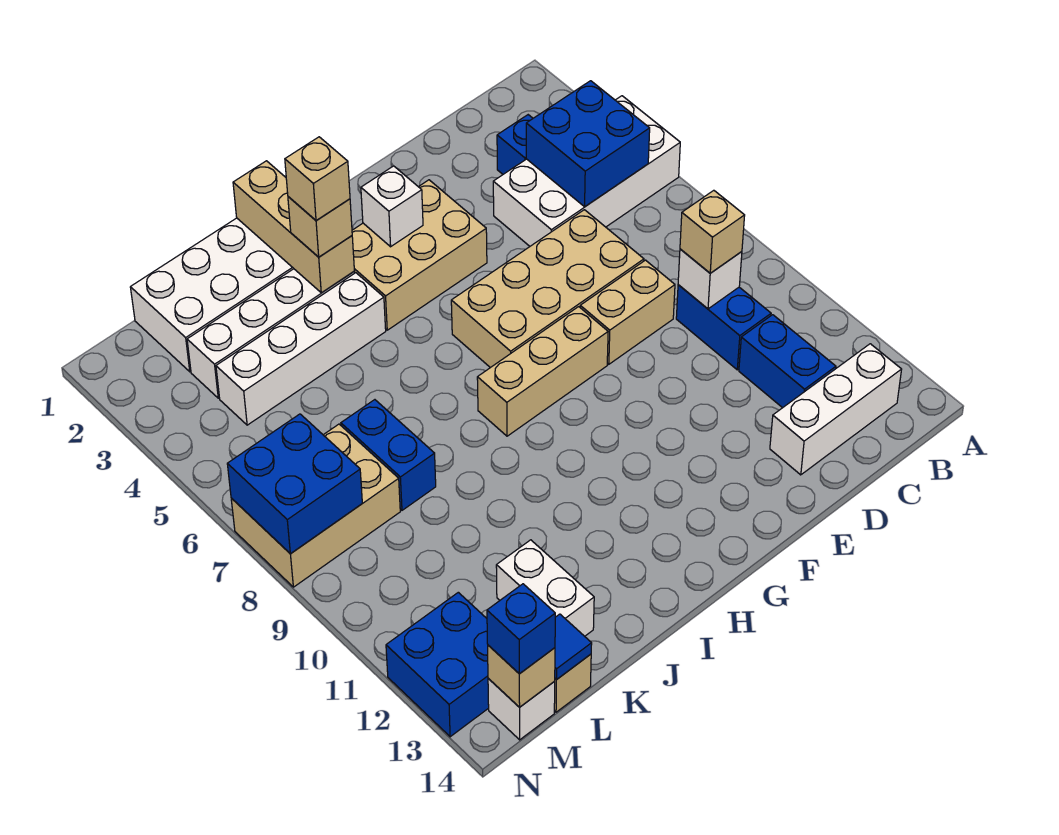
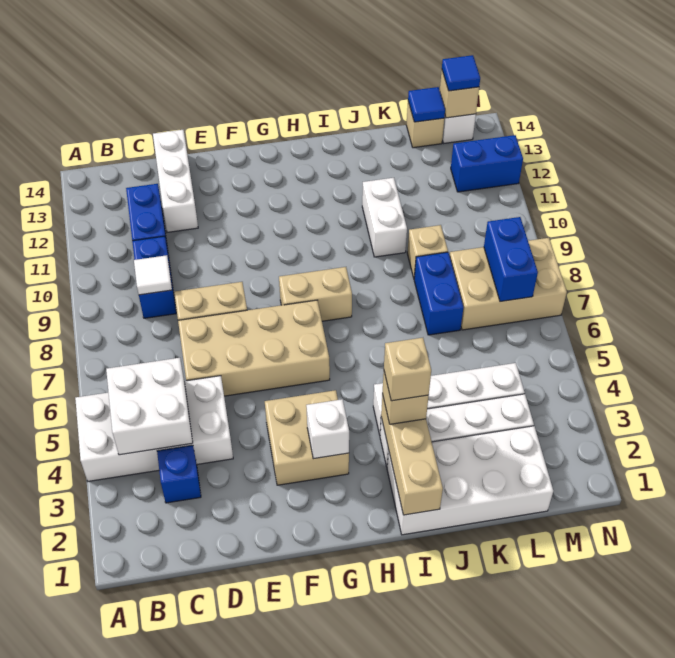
blue brick B4:C5 level 2 -> white brick B4:C5 level 2
white brick B13:D13 level 1 -> white brick D12:D14 level 1
white brick C9 level 2 -> white tile C9 level 2
tan brick C9 level 3 -> tan brick K9 level 1
tan brick F3:H4 level 1 -> tan brick F3:G4 level 1
tan brick F8:H8 level 1 -> tan brick G8:H8 level 1
white brick K12:K13 level 1 -> white brick J10:J11 level 1
blue brick M7:N8 level 2 -> blue brick M7:M8 level 2
blue brick M12:N13 level 1 -> blue brick M12:N12 level 1
blue brick M14 level 3 -> blue tile M14 level 3

